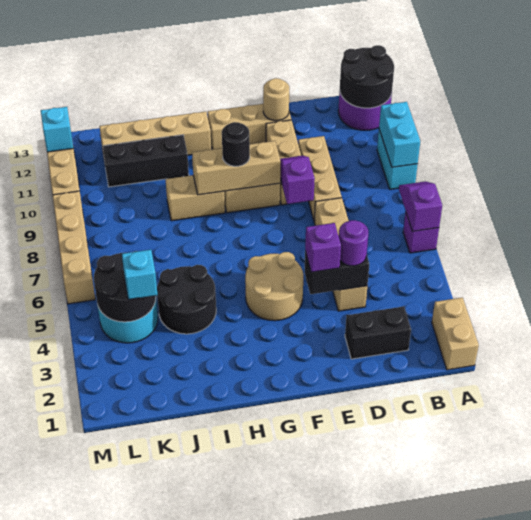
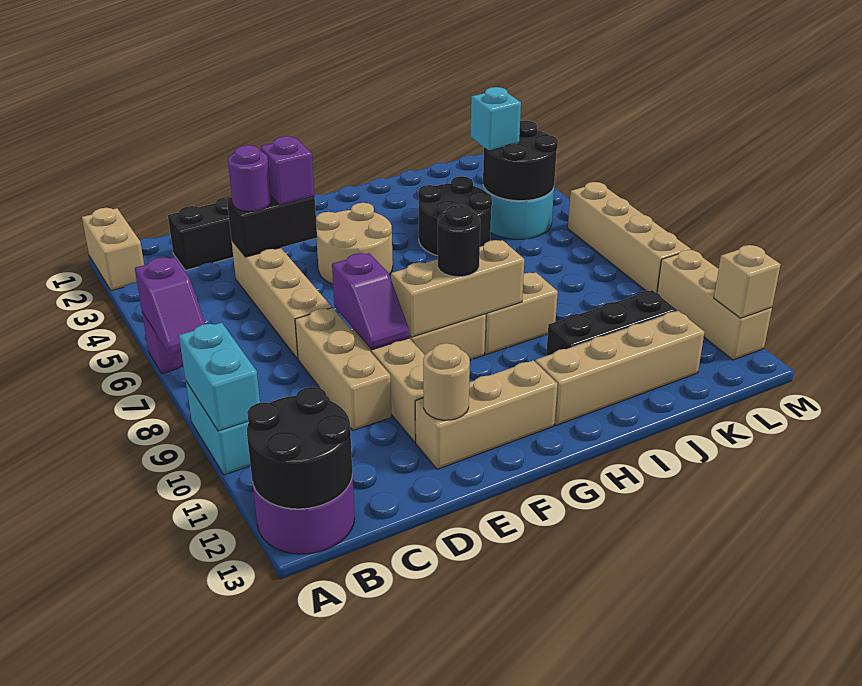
cyan brick M12 level 2 -> tan brick M12 level 2

